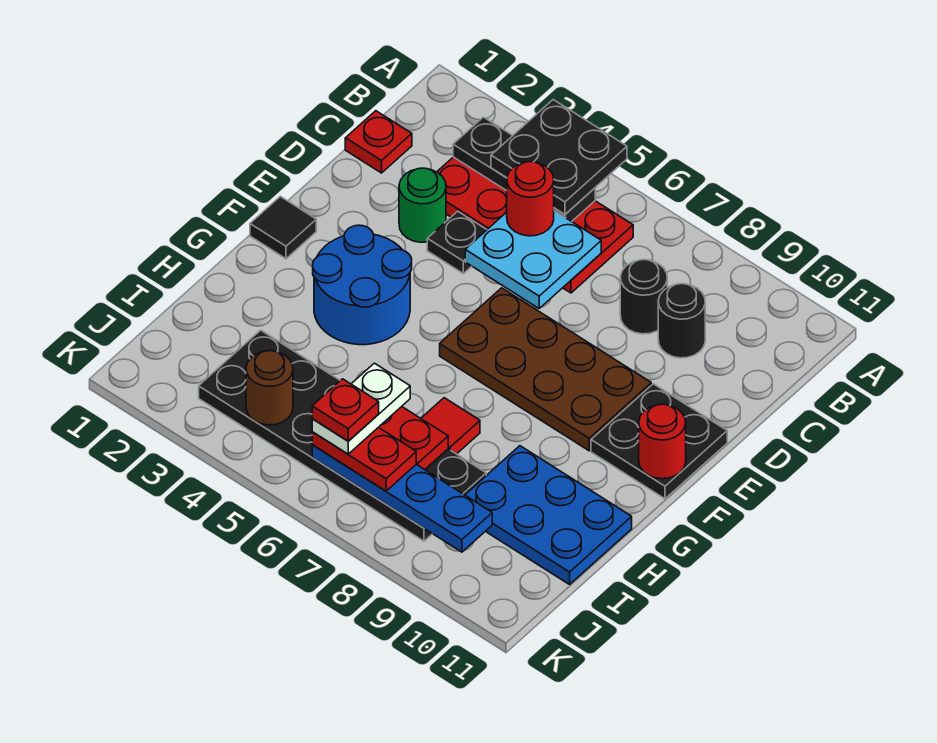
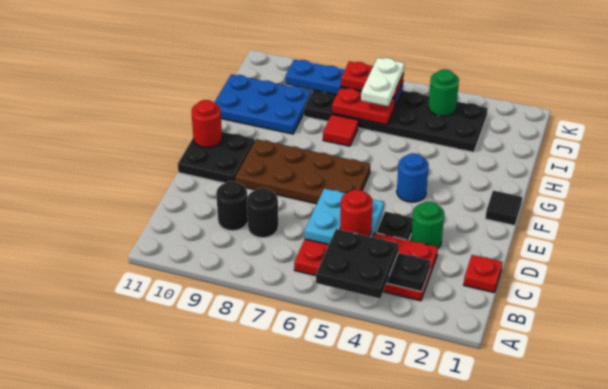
blue round brick F3:G4 level 1 -> blue round brick F4 level 1
brown round brick J4 level 2 -> green round brick J4 level 2
red plate J6 level 5 -> none

